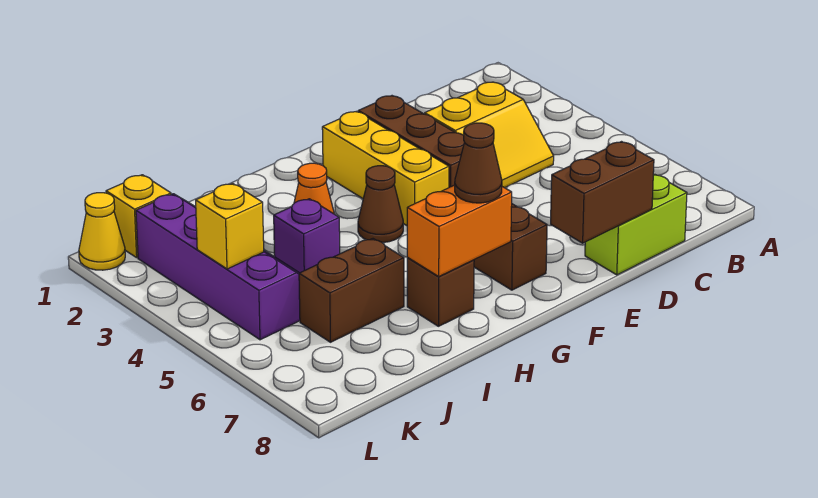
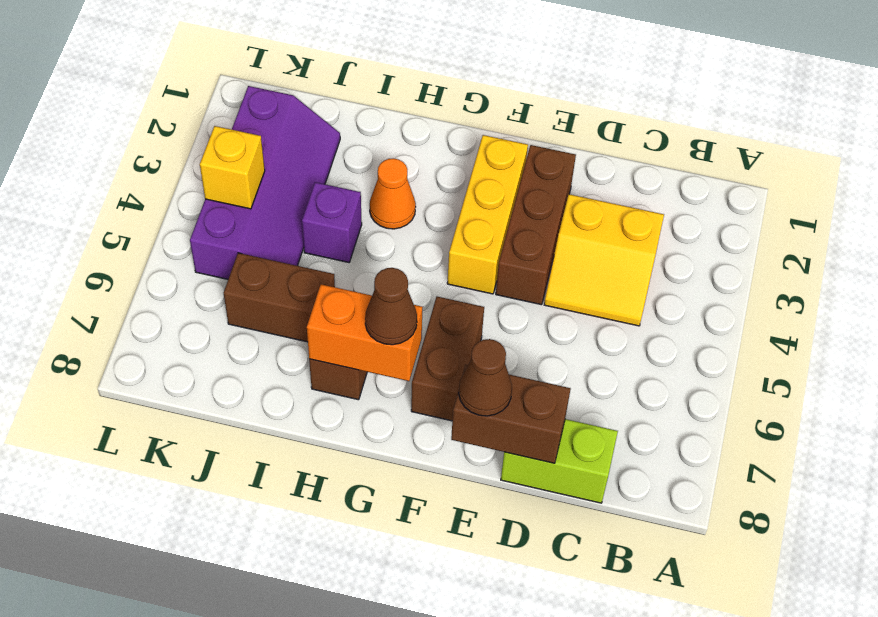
brown cone G4 level 1 -> brown cone E8 level 3
yellow brick K1 level 1 -> none
yellow cone L1 level 1 -> none

